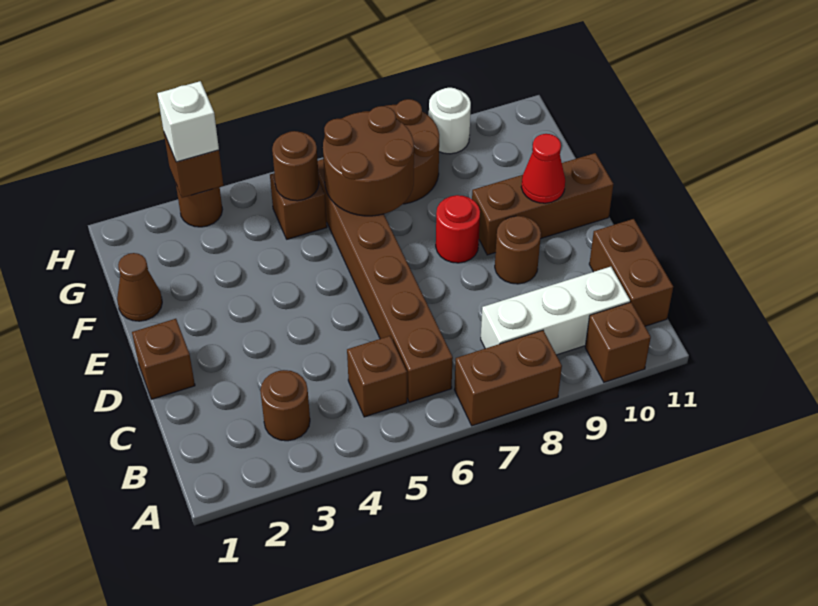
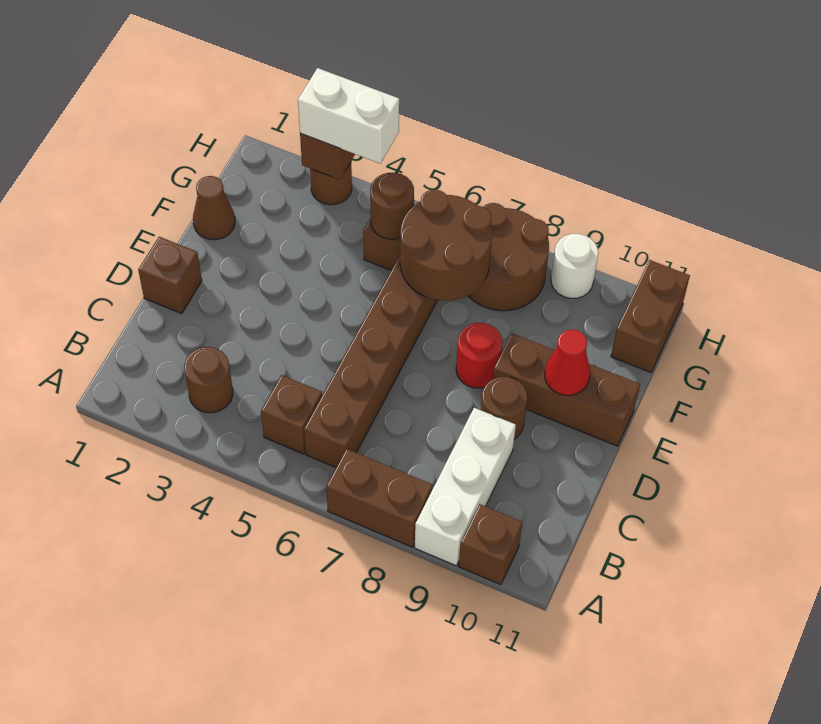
white brick B8:B10 level 1 -> white brick A9:C9 level 1
brown brick B11:C11 level 1 -> brown brick G11:H11 level 1
white brick H3 level 3 -> white brick H3:H4 level 3

